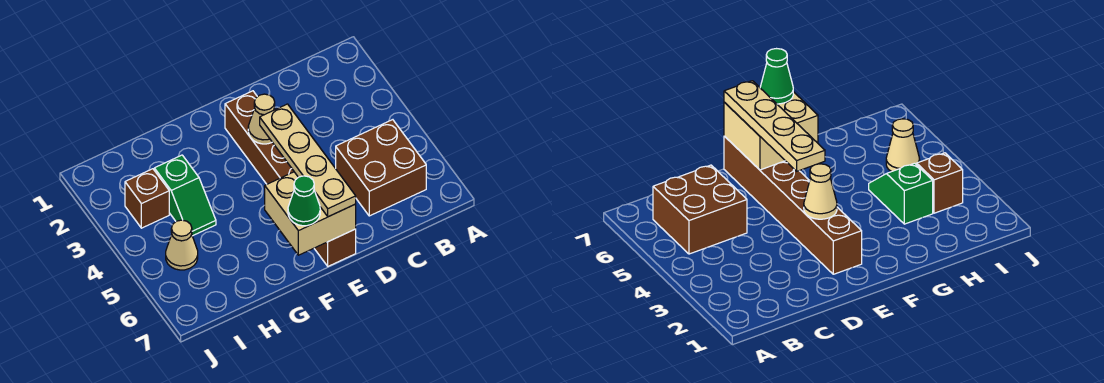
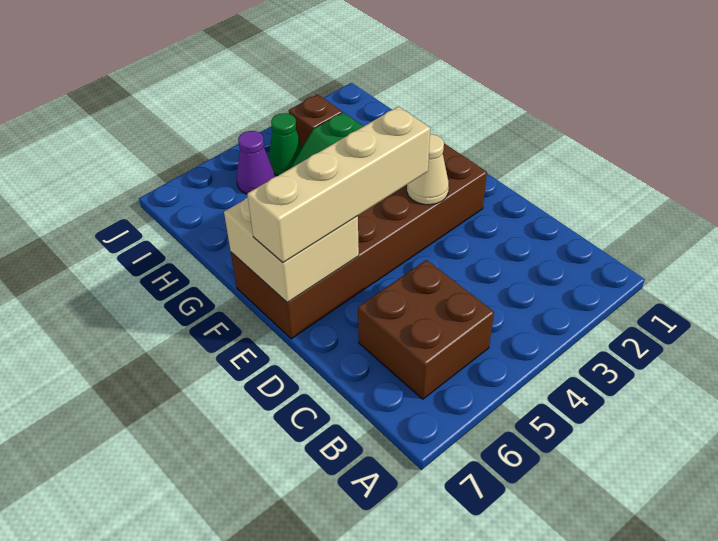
brown brick E2:E7 level 1 -> brown brick E2:F7 level 1
tan plate E4:E7 level 3 -> tan brick E4:E7 level 3
green cone F7 level 3 -> green cone I4 level 1
tan cone I5 level 1 -> purple cone I5 level 1

